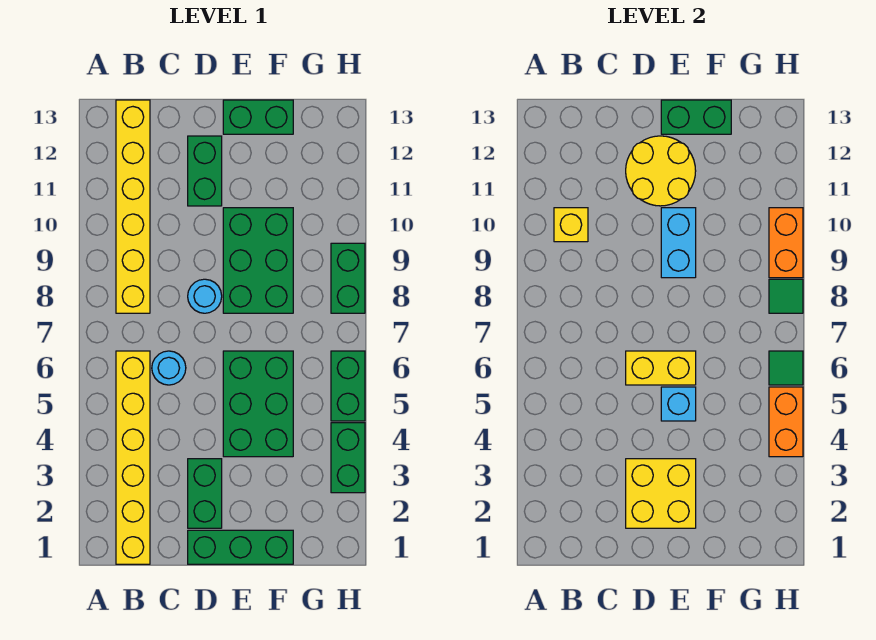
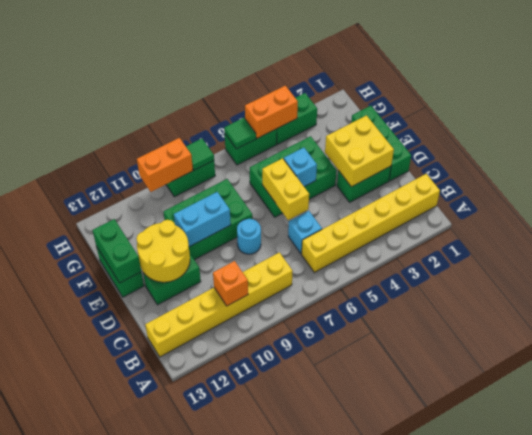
yellow brick B10 level 2 -> orange brick B10 level 2
cyan round brick C6 level 1 -> cyan brick C6 level 1

